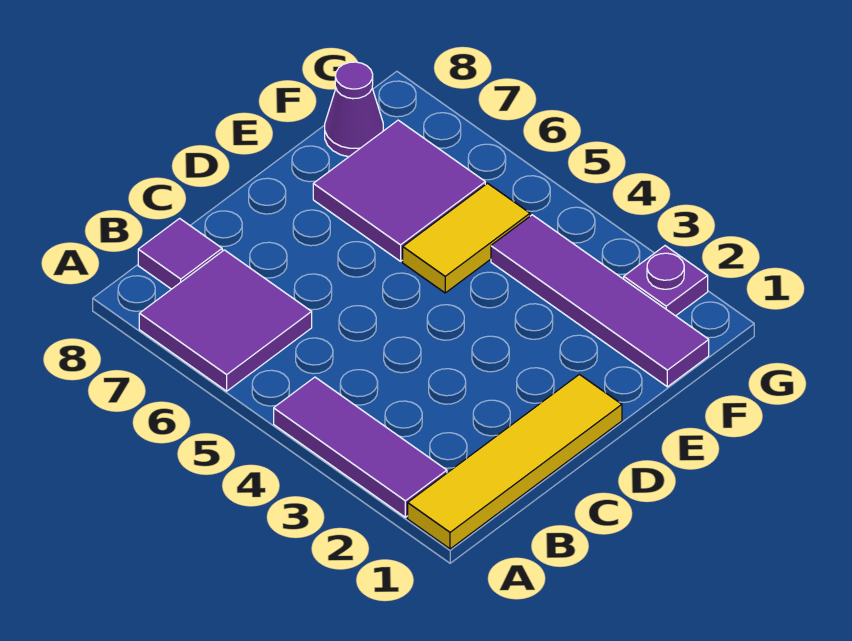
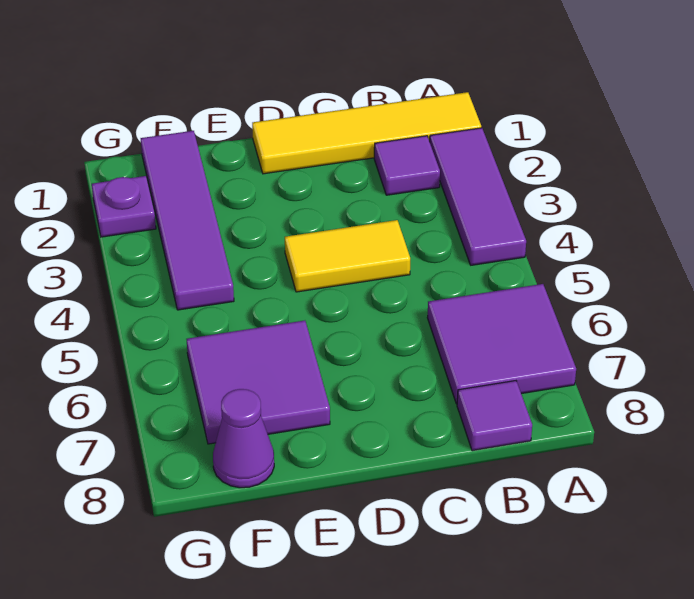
none -> purple tile B2 level 1
yellow tile E5:F5 level 1 -> yellow tile C4:D4 level 1

